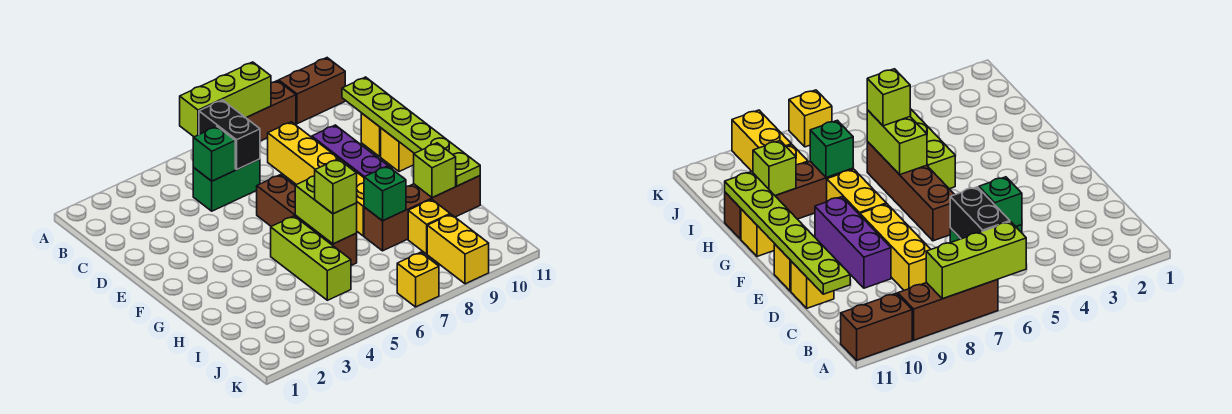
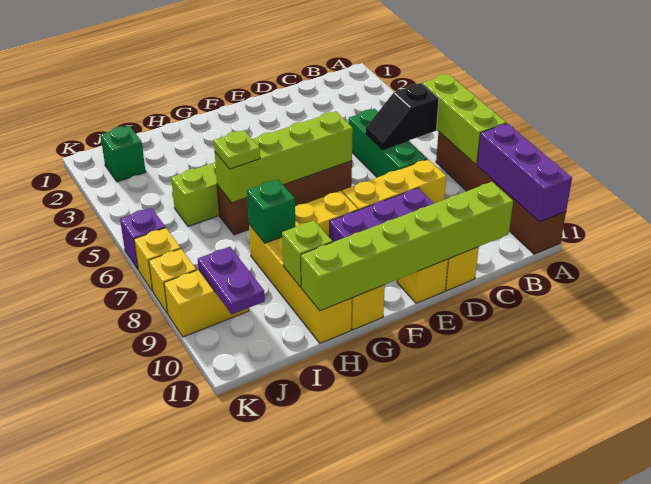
none -> purple brick A9:A11 level 2
black brick B6:C6 level 2 -> black slope B6:C6 level 2 top B
green brick C5:C6 level 1 -> green brick C5:C7 level 1
green brick C5 level 2 -> green brick J2 level 1
lime plate C11:H11 level 2 -> lime brick C11:H11 level 2
lime brick G6:H6 level 2 -> lime brick E6:H6 level 2
lime brick H6 level 3 -> lime plate H6 level 3
brown brick H8:H11 level 1 -> yellow brick H8:H11 level 1
yellow brick I9 level 1 -> yellow brick K8 level 1
none -> purple plate J9:J10 level 2
none -> purple brick K6 level 1

